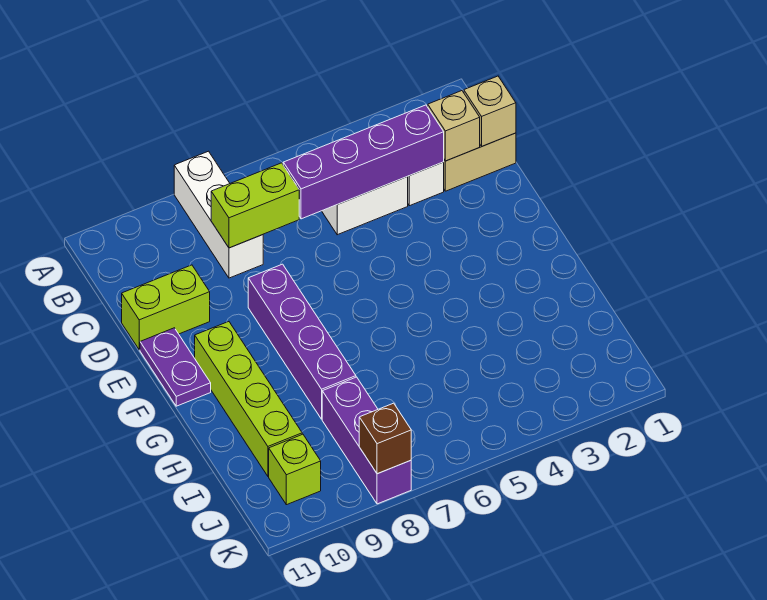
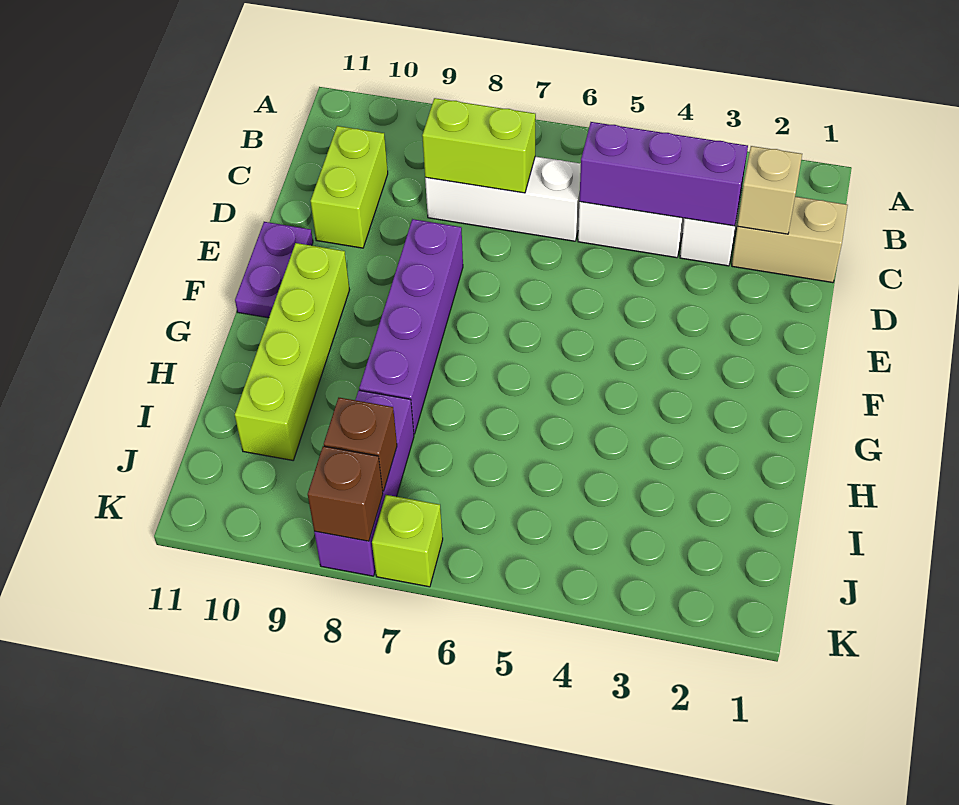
white brick A8:C8 level 1 -> white brick C6:C8 level 1
tan brick C1 level 2 -> none
purple brick C3:C6 level 2 -> purple brick C3:C5 level 2
lime brick D10:D11 level 1 -> lime brick C10:D10 level 1
none -> brown brick J8 level 2
lime brick J10 level 1 -> lime brick K7 level 1

